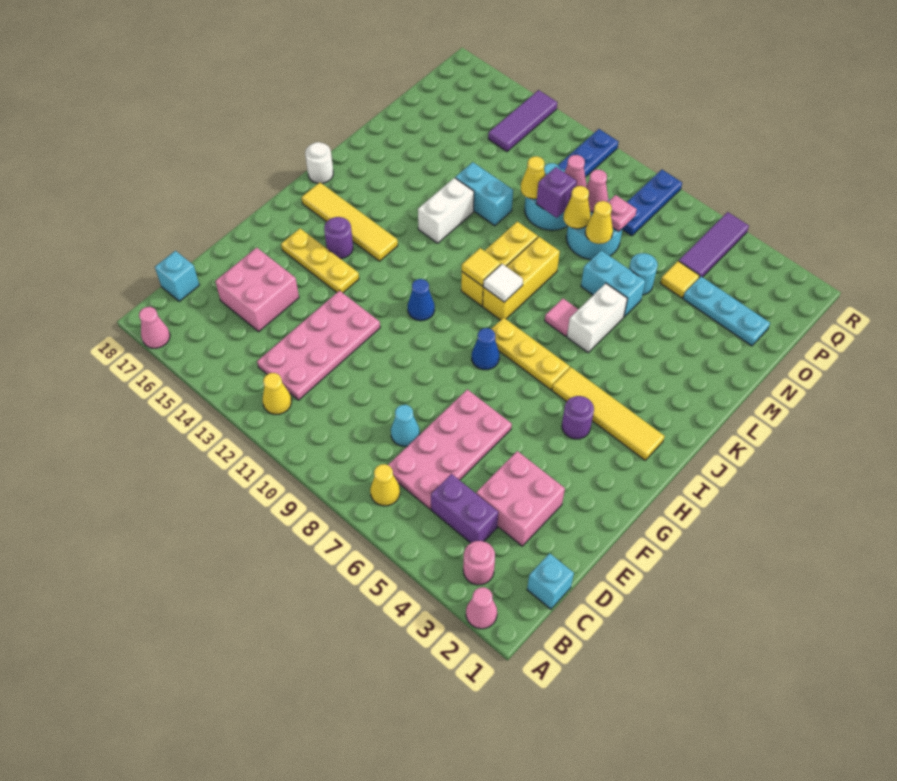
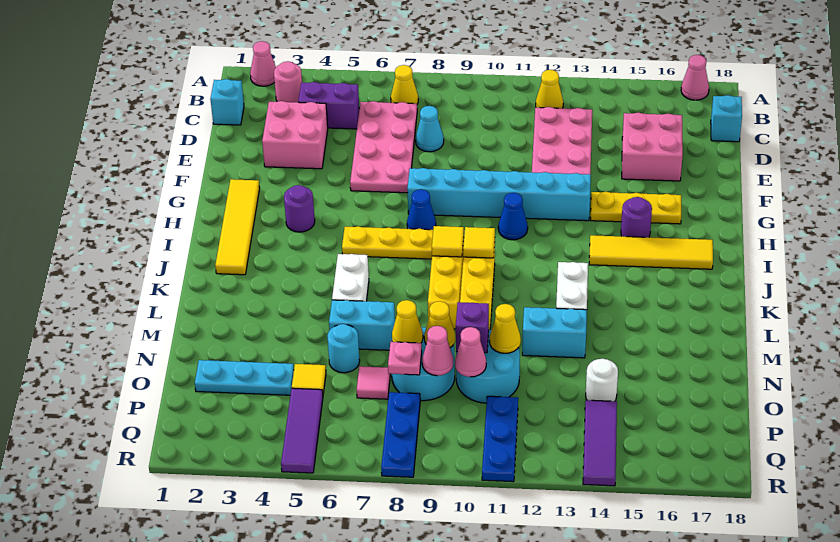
none -> cyan brick G8:G13 level 1
yellow tile I2:I5 level 1 -> yellow tile G2:J2 level 1
white tile J9 level 2 -> yellow tile J9 level 2
white round brick J18 level 1 -> white round brick O14 level 1
pink tile K7 level 1 -> pink tile O7 level 1

